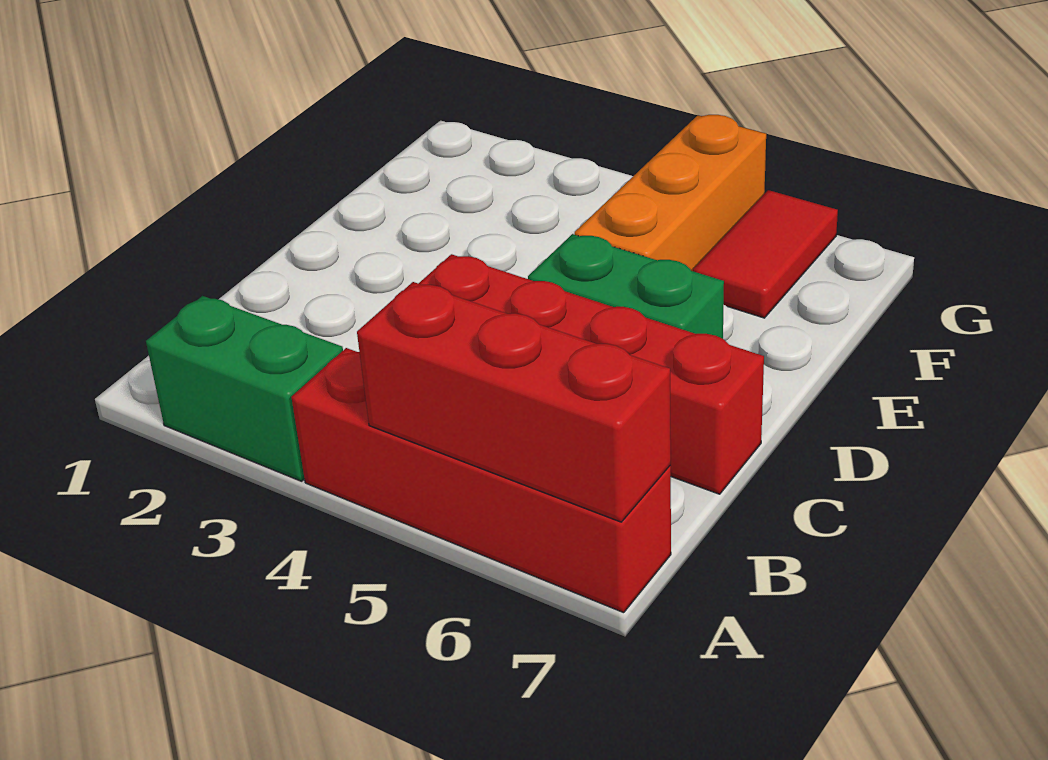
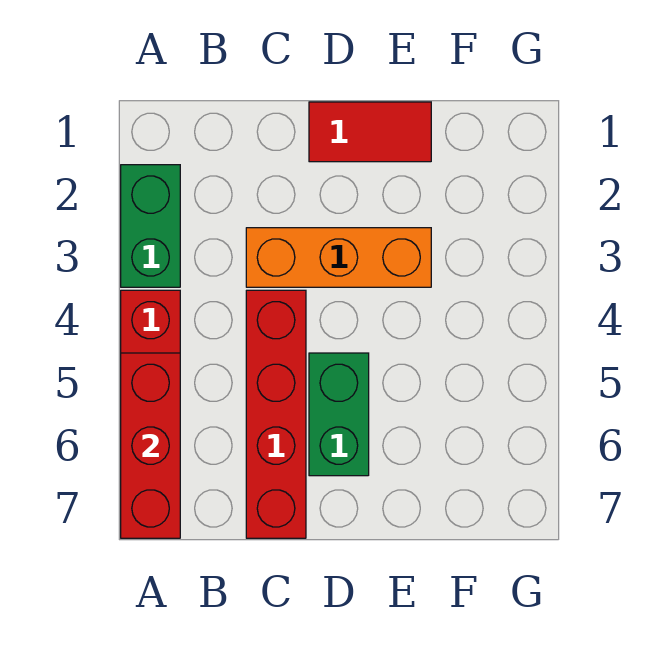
orange brick E5:G5 level 1 -> orange brick C3:E3 level 1
red tile F6:G6 level 1 -> red tile D1:E1 level 1

